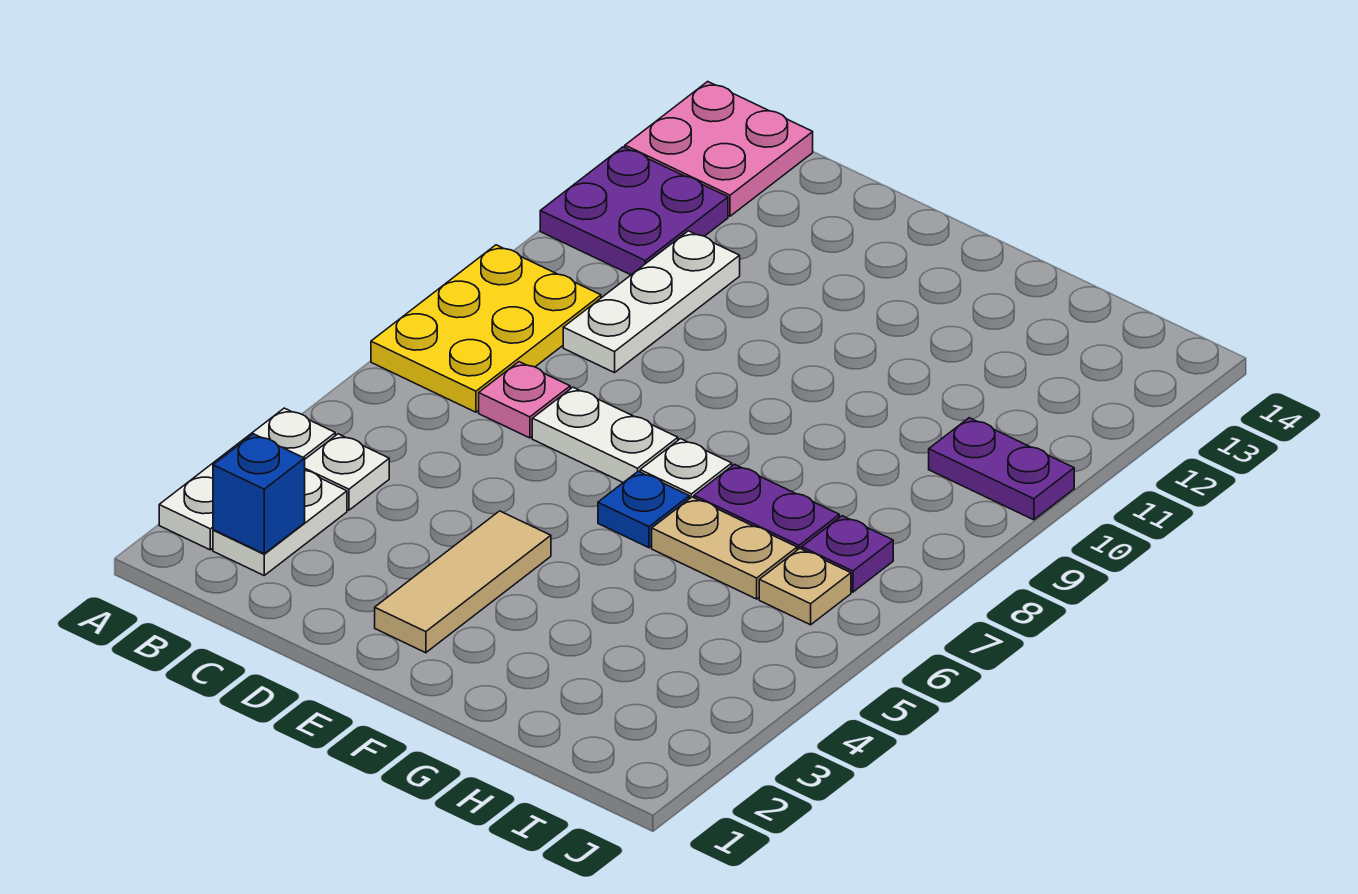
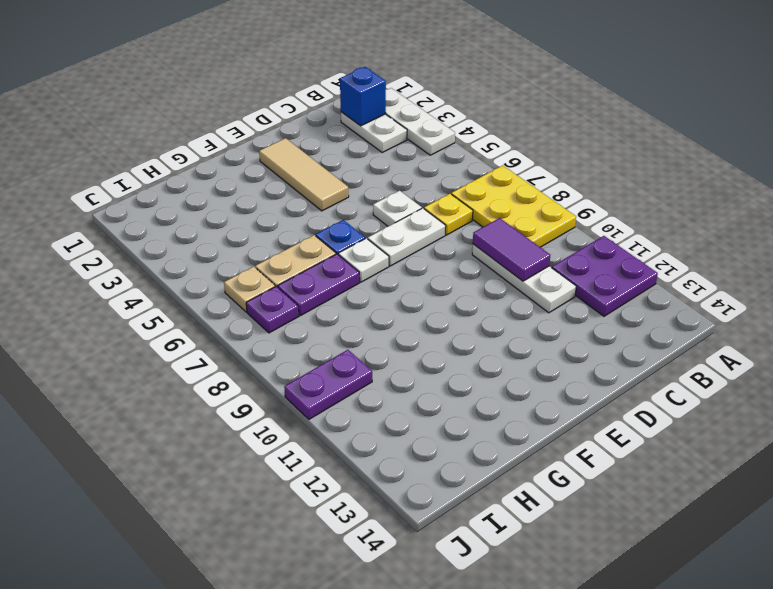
pink plate A13:B14 level 1 -> none
white plate B4 level 1 -> white plate D6 level 1
pink plate C7 level 1 -> yellow plate C7 level 1
none -> purple tile C9:C10 level 2

